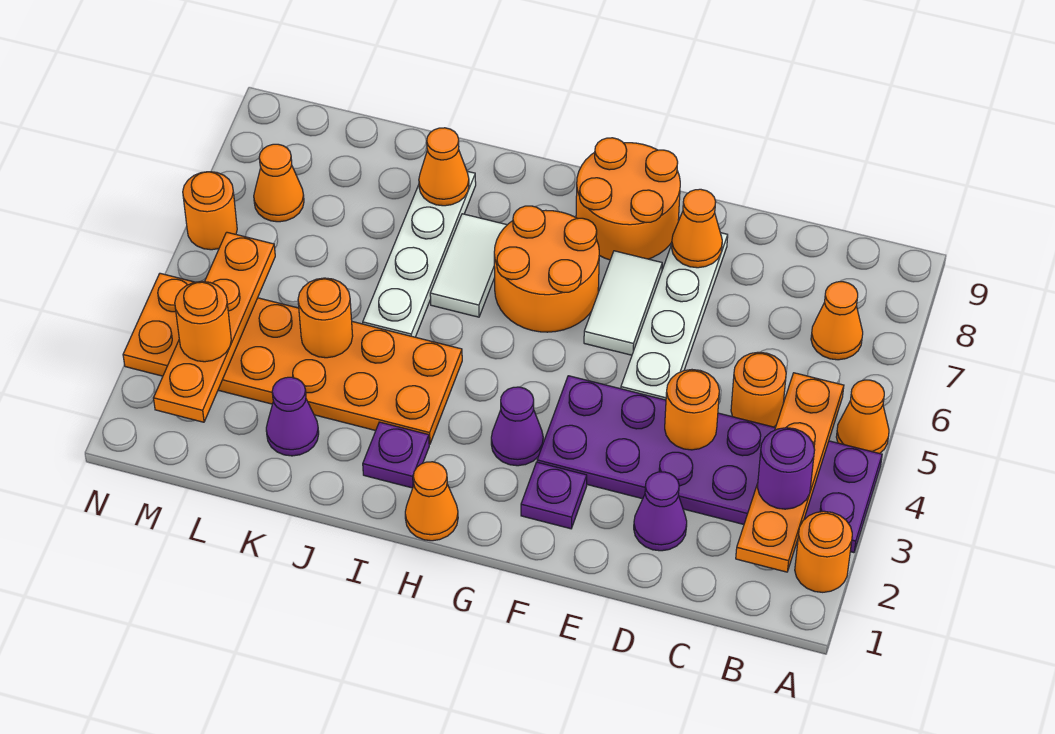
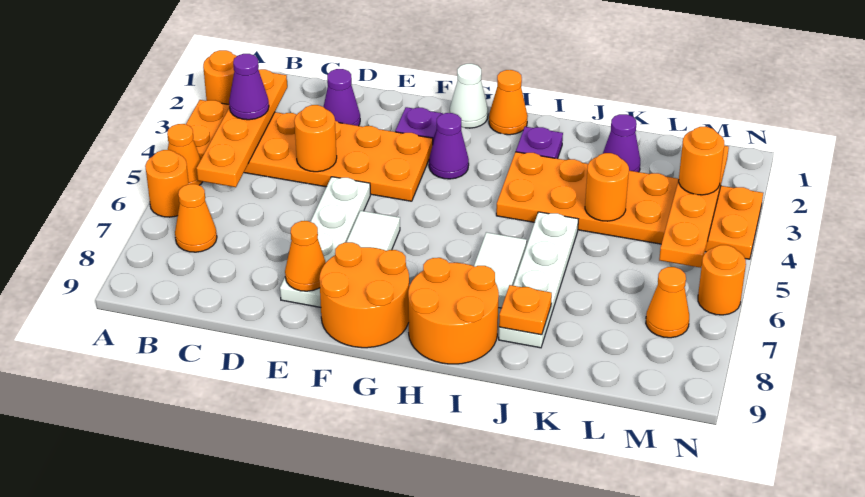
purple plate A3:F4 level 1 -> orange plate A3:F4 level 1
purple round brick B3 level 3 -> purple cone B3 level 3
orange round brick C5 level 1 -> orange round brick A6 level 1
none -> white cone G1 level 1
orange round brick G6:H7 level 1 -> orange round brick H8:I9 level 1
orange cone J8 level 2 -> orange plate J8 level 2

